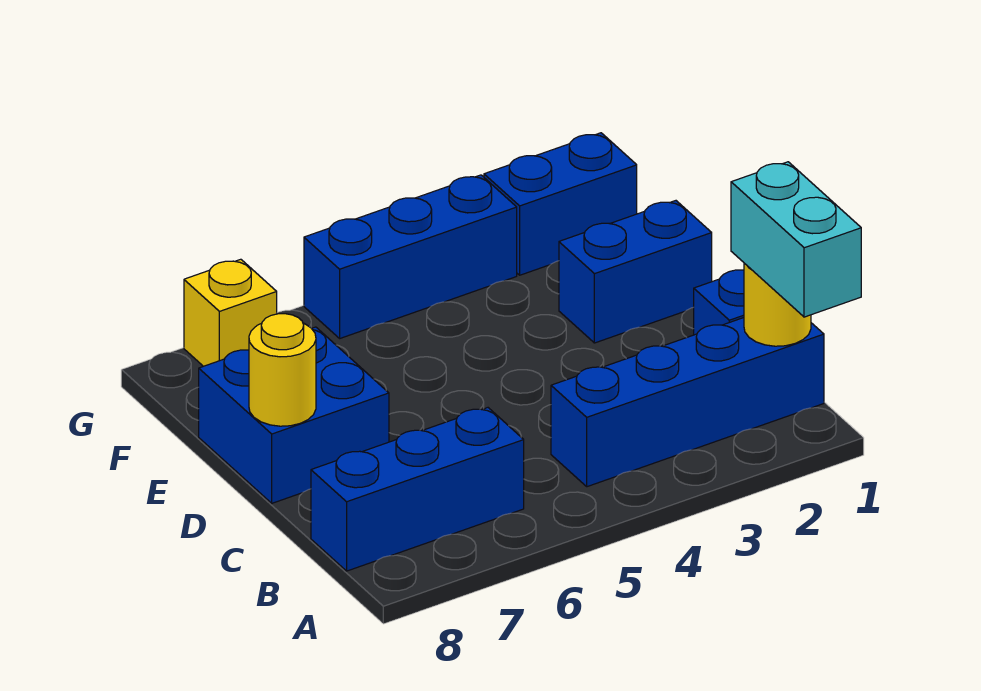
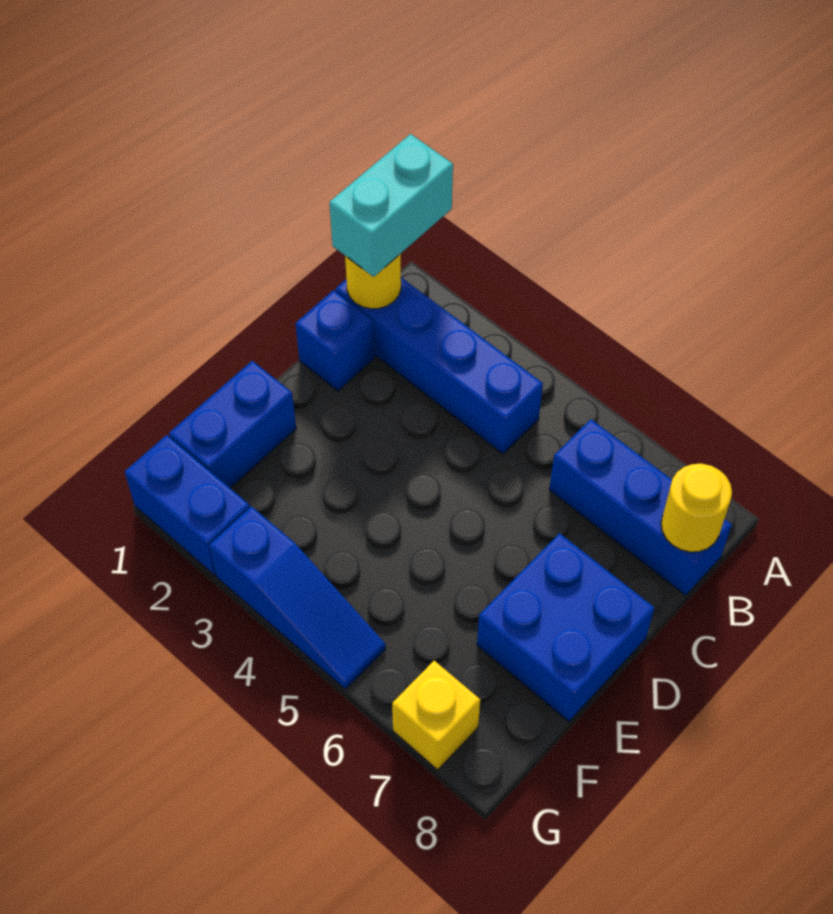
yellow round brick D8 level 2 -> yellow round brick B8 level 2
blue brick E1:E2 level 1 -> blue brick E1:F1 level 1
blue brick G3:G5 level 1 -> blue slope G3:G5 level 1 top 3

